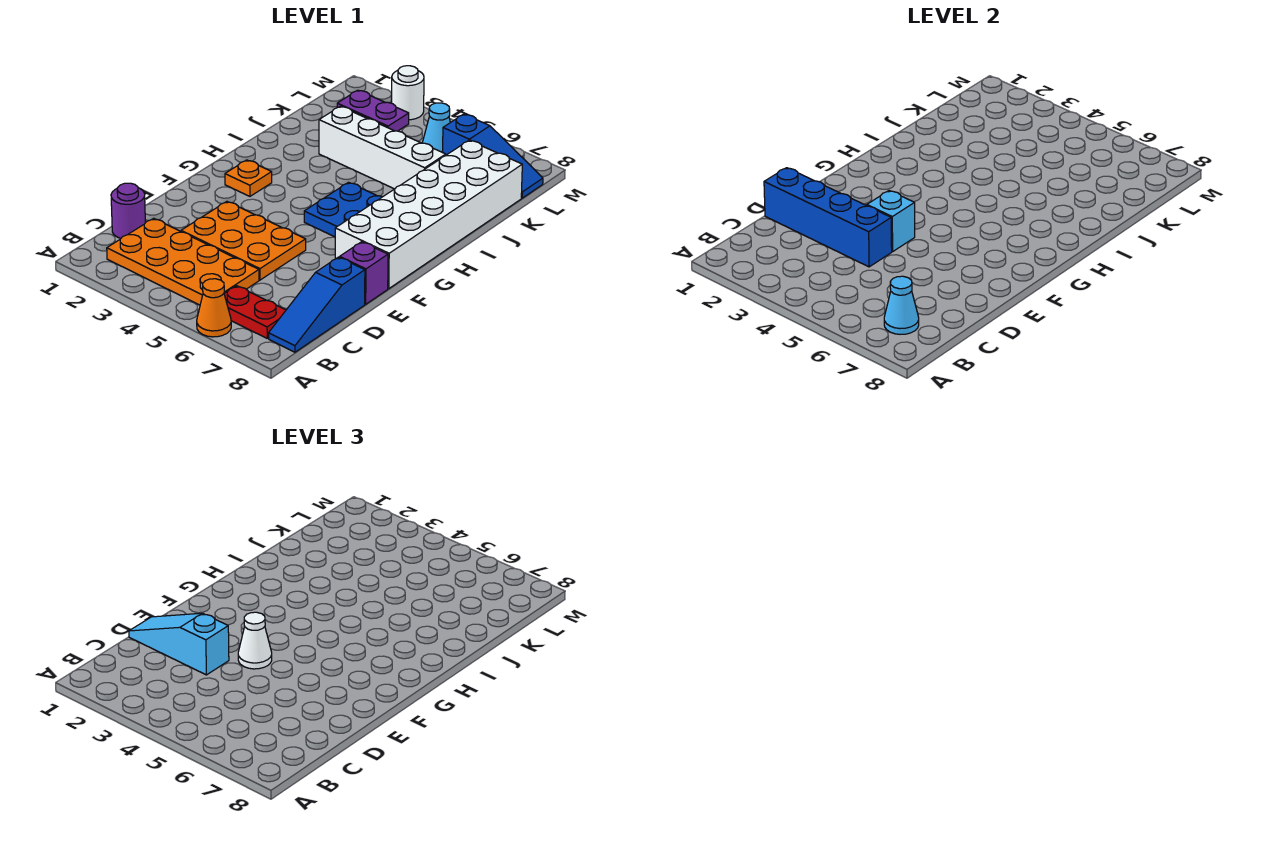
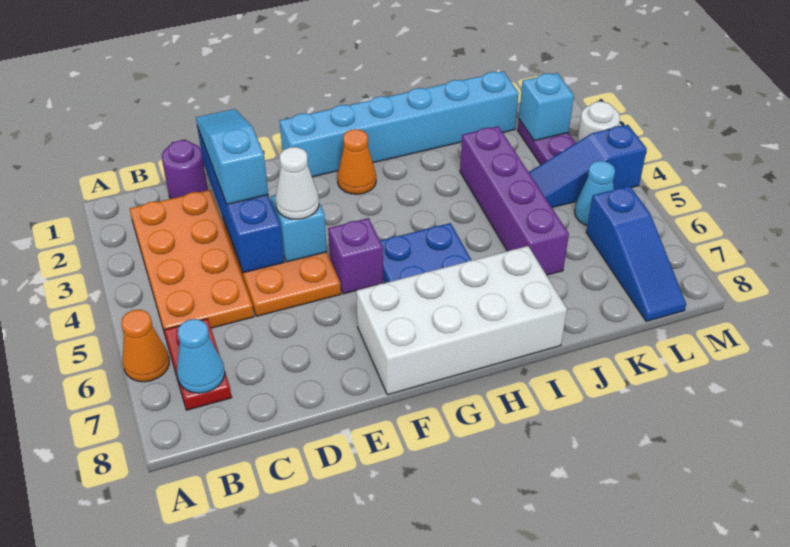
blue slope B8:D8 level 1 top D -> blue slope K4:M4 level 1 top M
purple brick E8 level 1 -> purple brick F5 level 1
none -> cyan brick F1:K1 level 1
white brick F7:K8 level 1 -> white brick F7:I8 level 1
orange plate G2 level 1 -> orange cone G2 level 1
white brick J3:J6 level 1 -> purple brick J3:J6 level 1
none -> cyan brick L2 level 2

